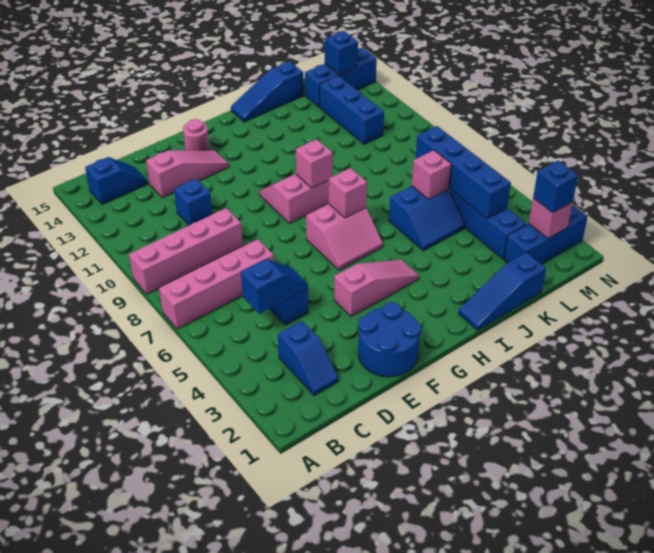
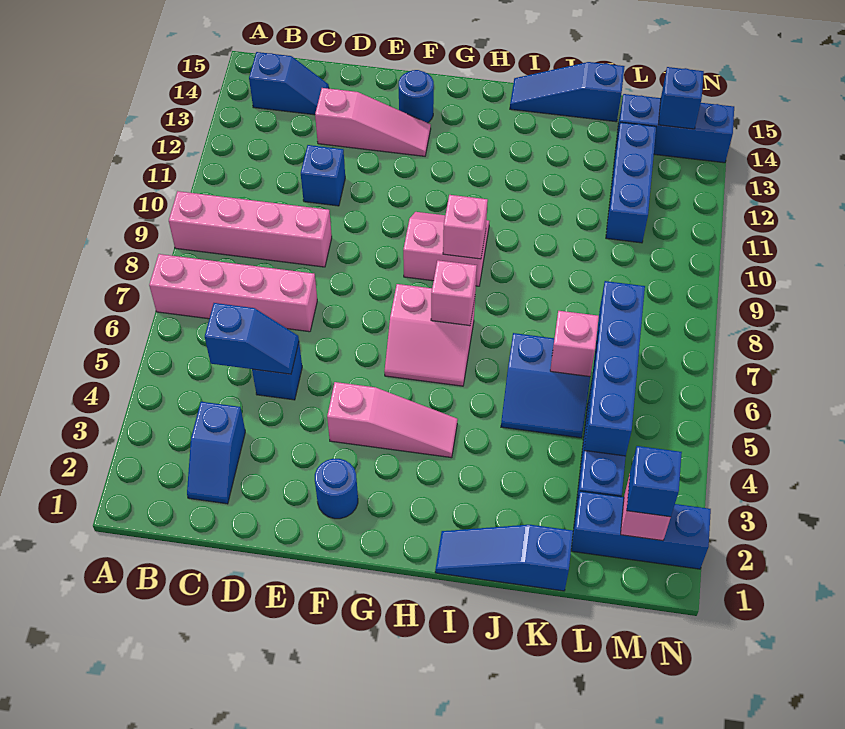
blue round brick E1:F2 level 1 -> blue round brick F2 level 1
pink round brick F14 level 1 -> blue round brick F14 level 1

